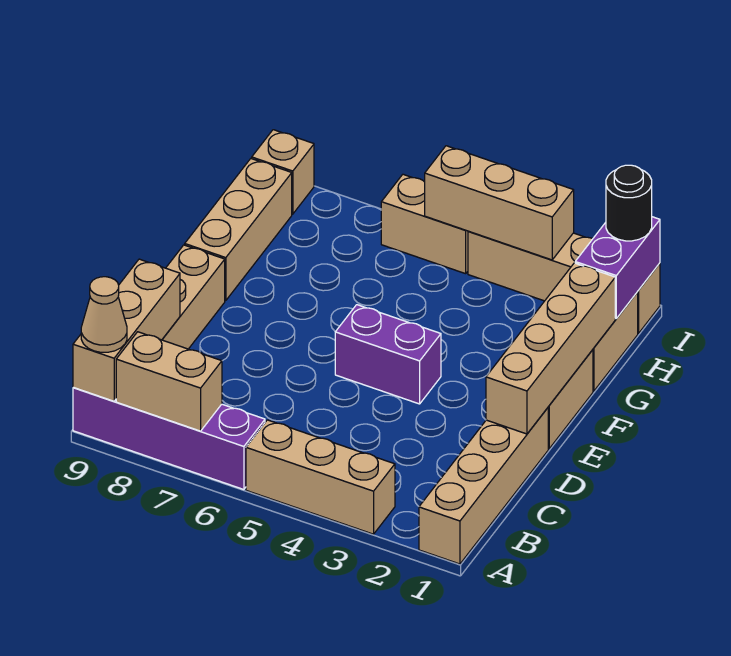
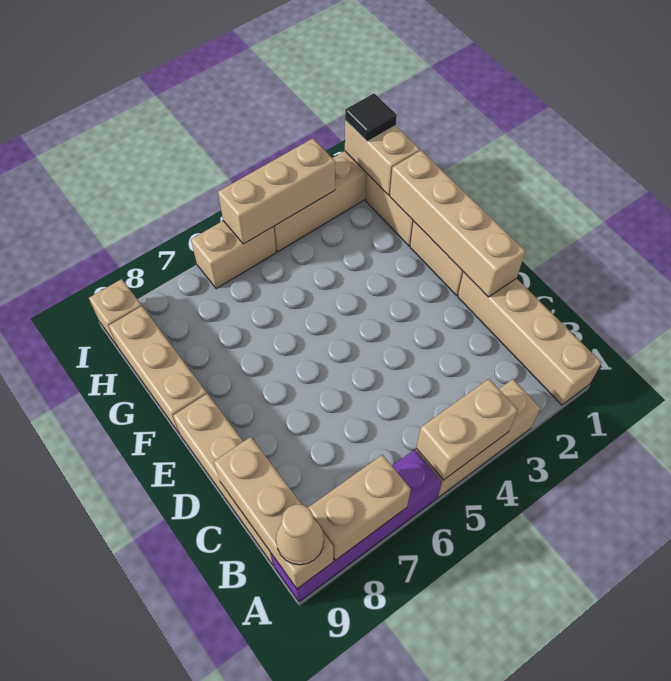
none -> tan brick A4:A5 level 2
purple brick E4:E5 level 1 -> none
purple brick H1:I1 level 2 -> tan brick H1:I1 level 2
black round brick I1 level 3 -> black tile I1 level 3

